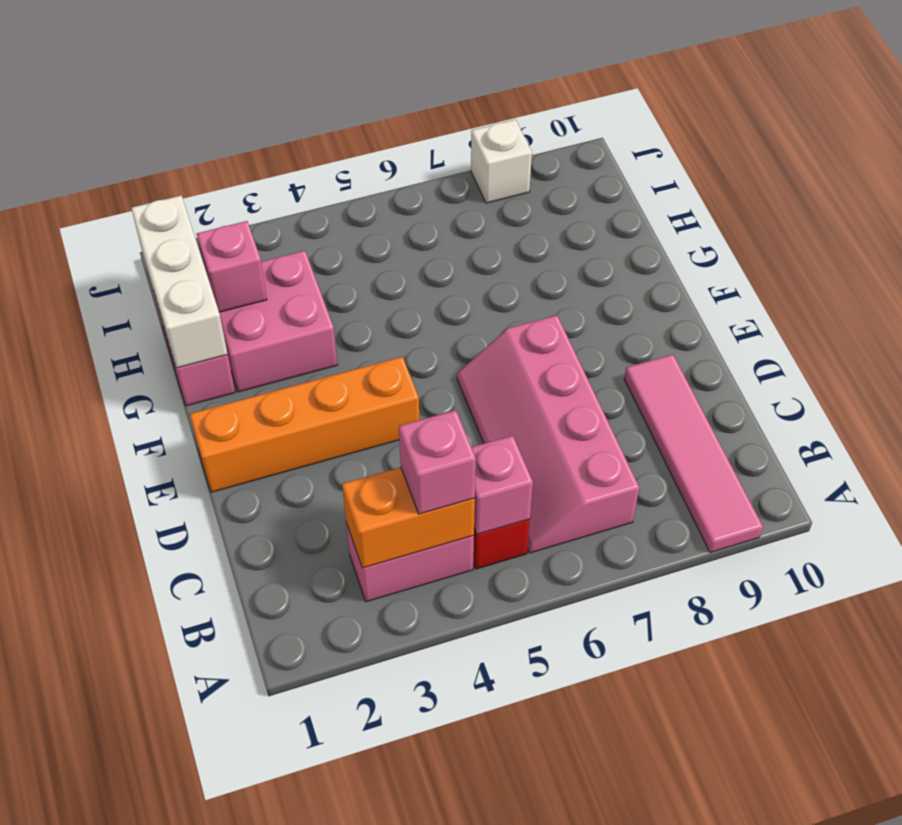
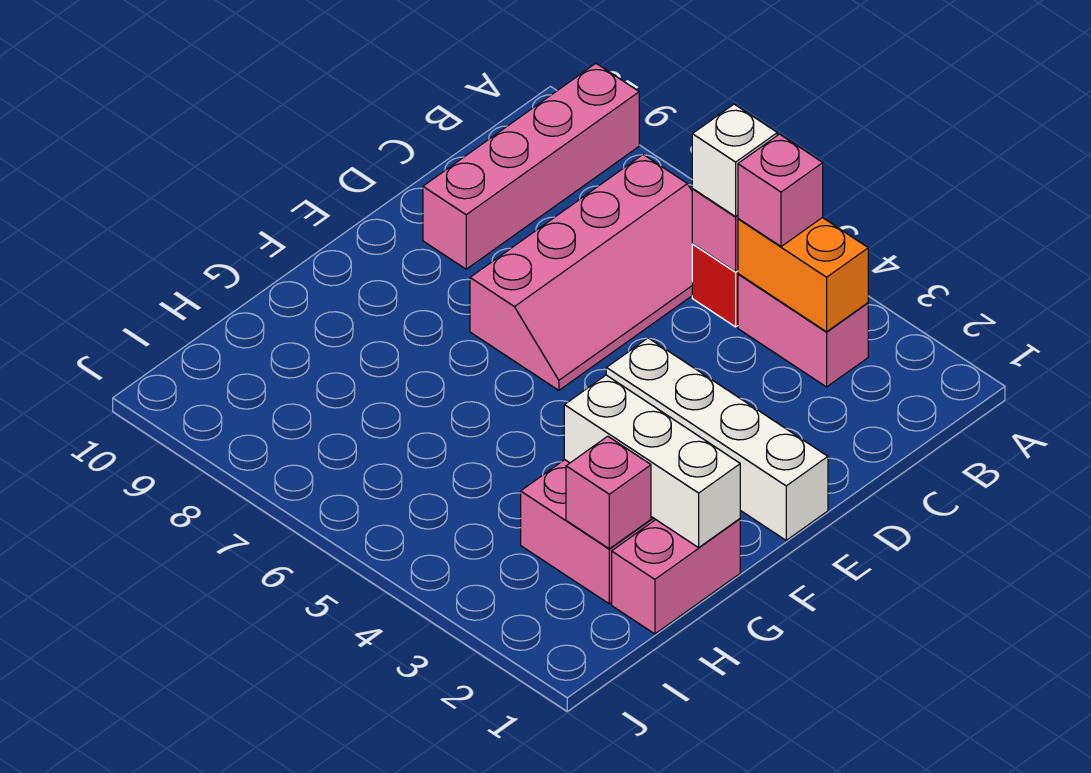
pink tile A9:D9 level 1 -> pink brick A9:D9 level 1
orange brick E1:E4 level 1 -> white brick E1:E4 level 1
white brick G1:I1 level 2 -> white brick G1:G3 level 2
white brick J8 level 1 -> white brick B5 level 3

